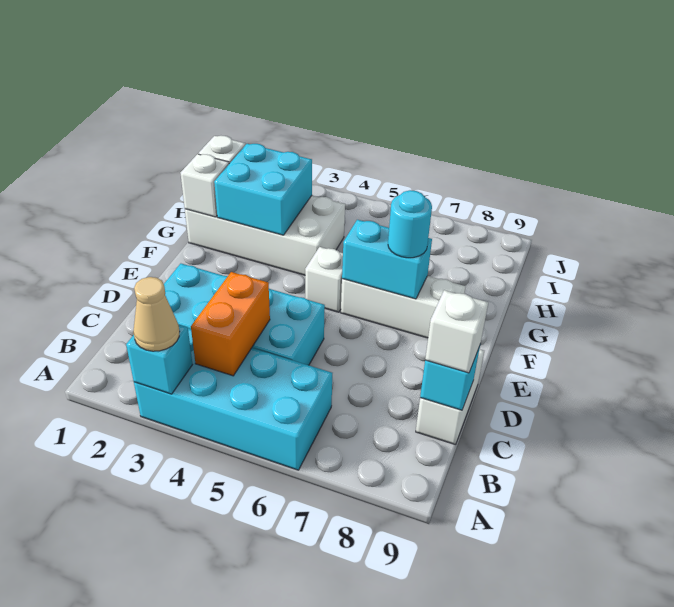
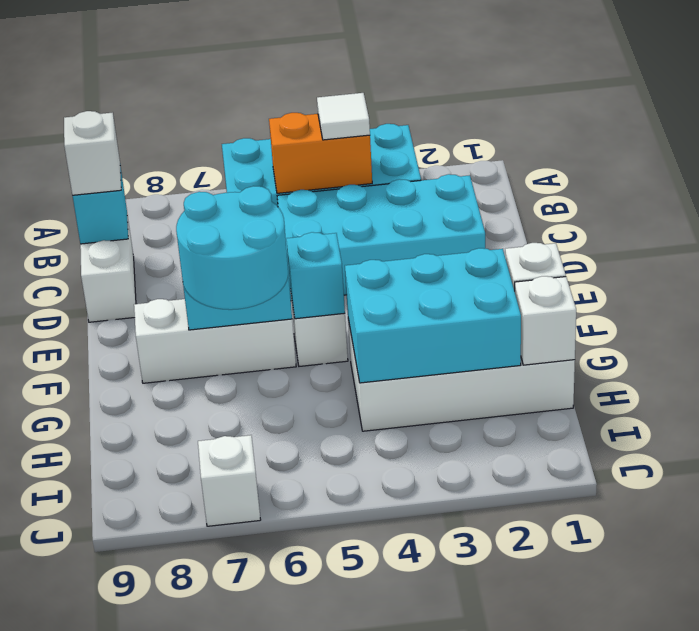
cyan brick A3 level 2 -> cyan brick F5 level 2
tan cone A3 level 3 -> none
orange brick B4:C4 level 2 -> orange brick B4:B5 level 2
none -> white tile B4 level 3
cyan round brick F7 level 3 -> cyan round brick F6:G7 level 3
cyan brick G2:H3 level 2 -> cyan brick G2:H4 level 2
none -> white brick J7 level 1

